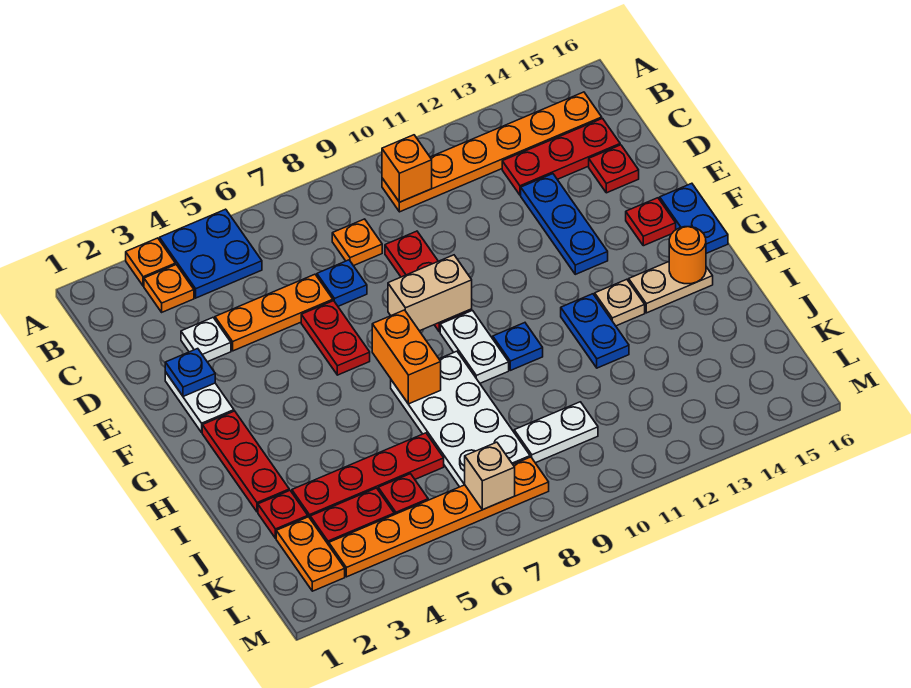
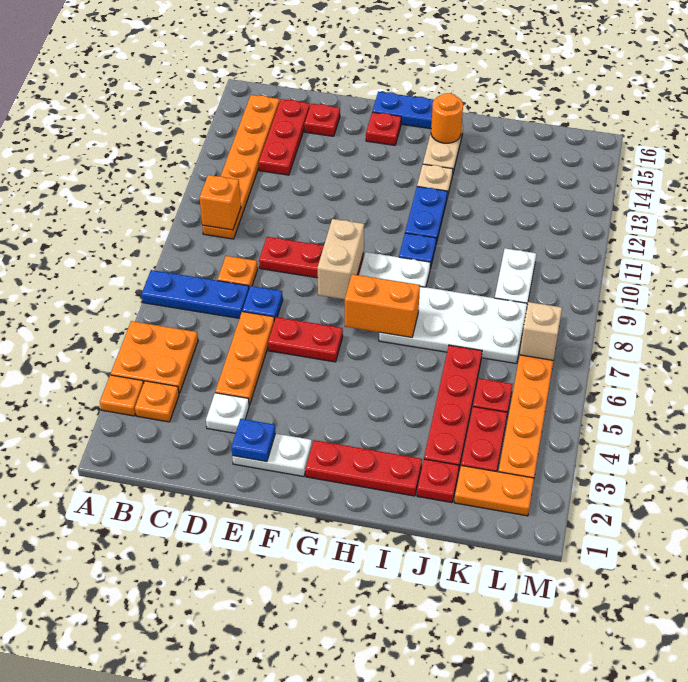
blue plate A4:B5 level 1 -> orange plate A4:B5 level 1
blue plate D13:F13 level 1 -> blue plate A7:C7 level 1
blue plate H12:I12 level 1 -> blue plate H11:H12 level 1

